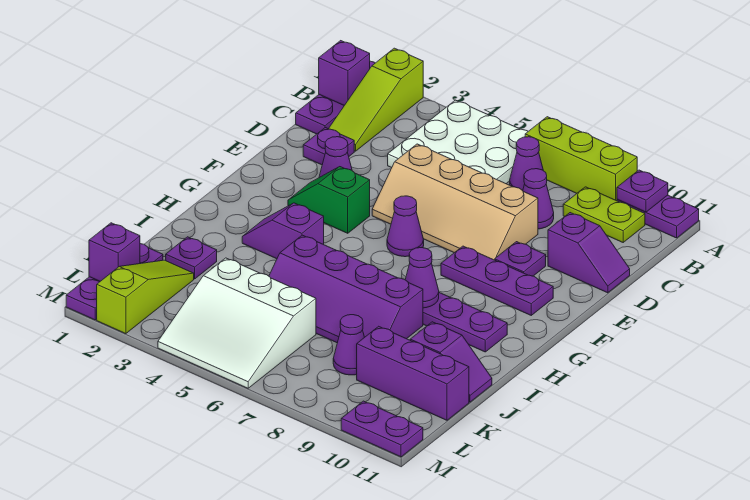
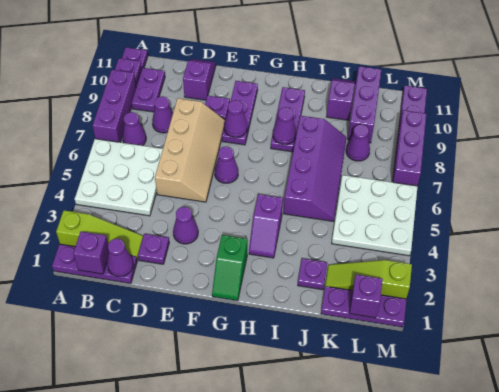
lime brick A7:A9 level 1 -> purple brick A7:A9 level 1
lime plate B9:B10 level 1 -> purple plate B9:B10 level 1
none -> purple cone C1 level 2
green slope F3:F4 level 1 top 4 -> green slope G1:G2 level 1 top 2
none -> purple cone F8 level 2
white slope K4:M6 level 1 top K -> white plate K4:M6 level 1
none -> purple brick M7:M9 level 1

